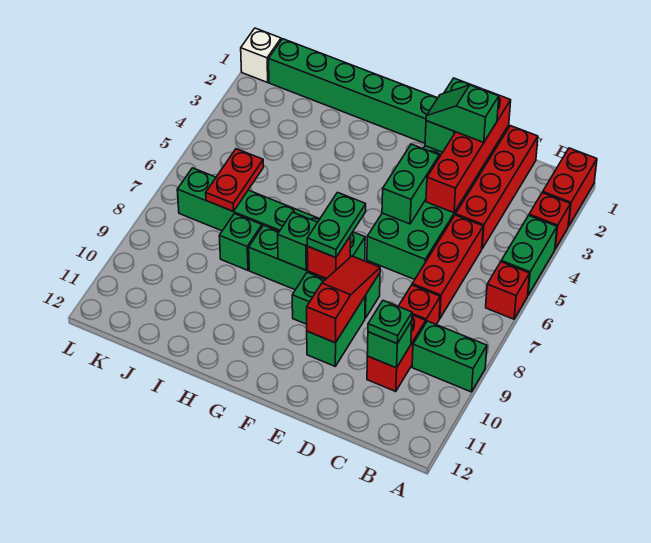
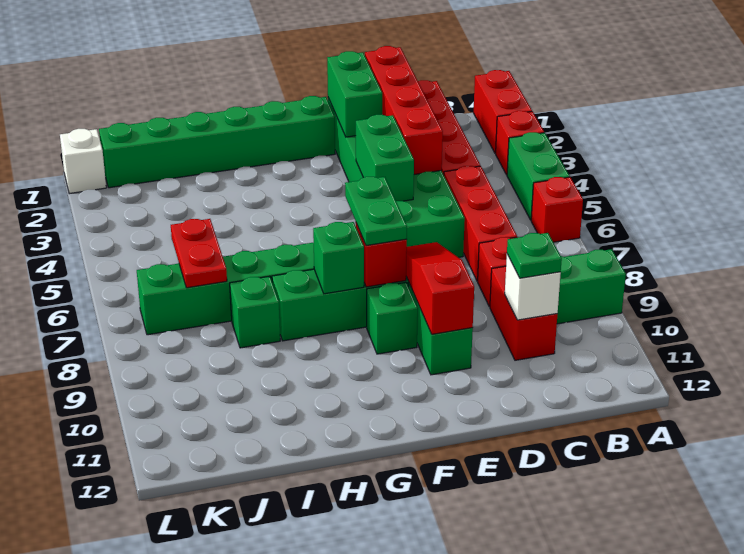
green brick C10 level 2 -> white brick C10 level 2
green slope D2:E2 level 3 top D -> none

